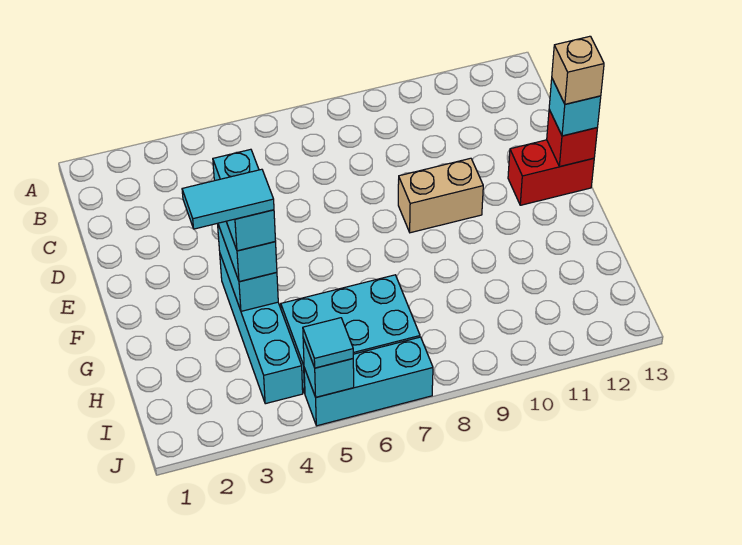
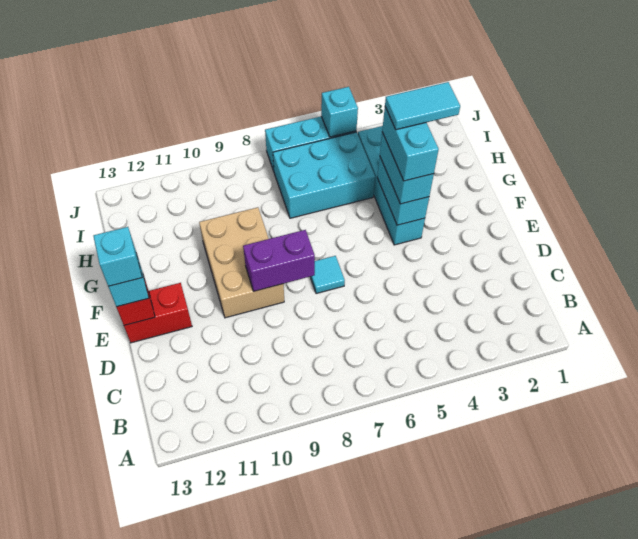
none -> purple brick E8:E9 level 2
tan brick E9:E10 level 1 -> tan brick E9:G10 level 1
tan brick E13 level 4 -> cyan brick E13 level 4
cyan tile J5 level 3 -> cyan tile E7 level 1

